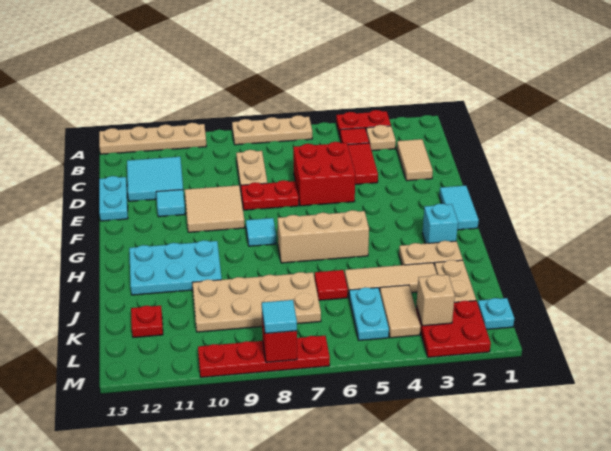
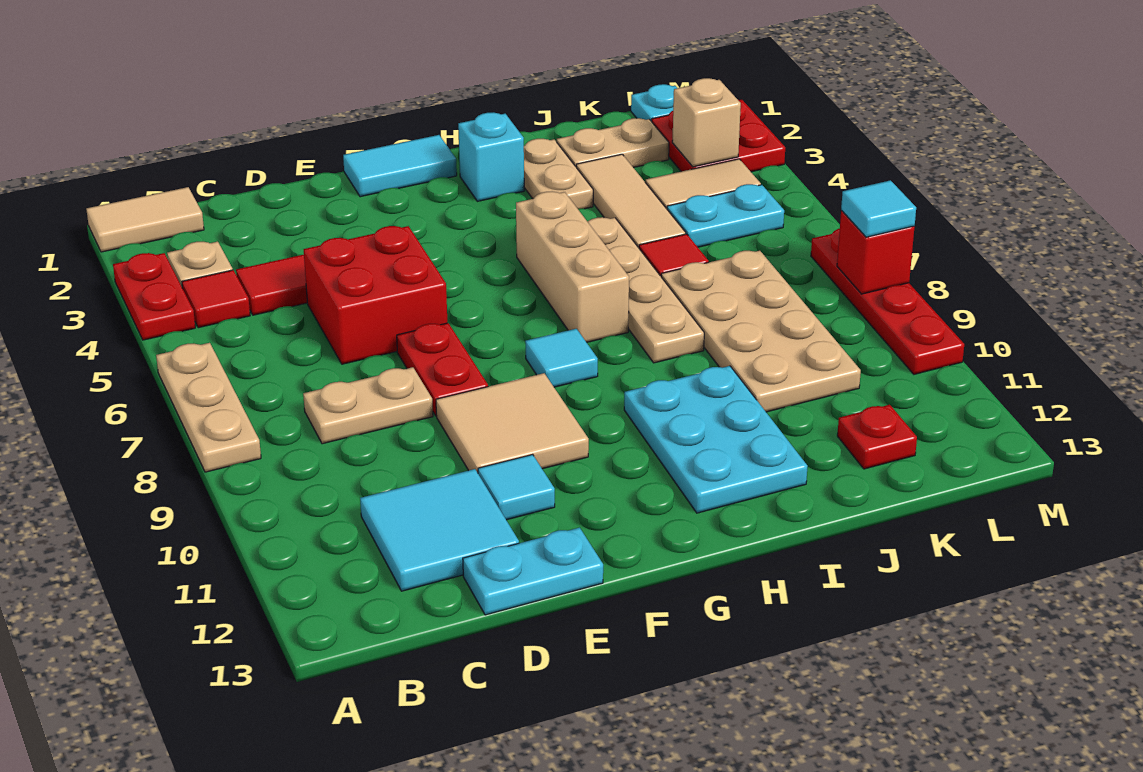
tan plate A10:A13 level 1 -> tan plate I5:I8 level 1
tan tile C2:D2 level 1 -> tan tile A1:B1 level 1

